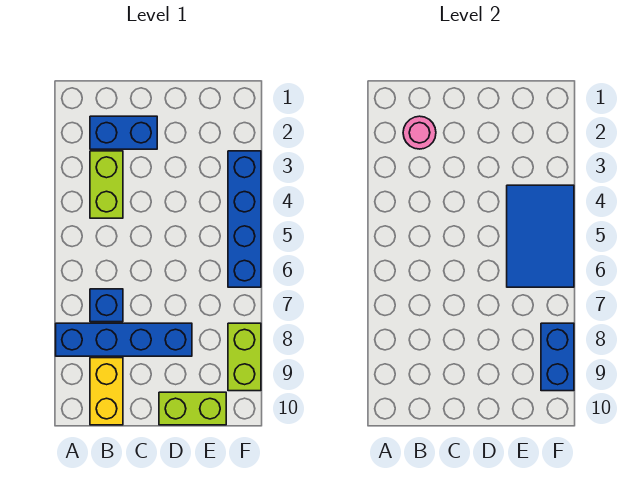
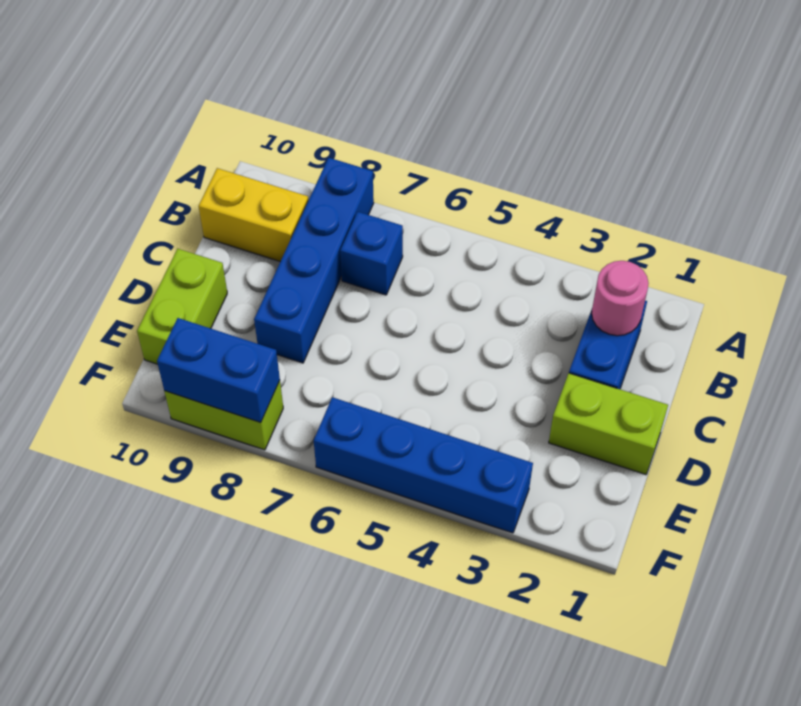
lime brick B3:B4 level 1 -> lime brick D1:D2 level 1
blue tile E4:F6 level 2 -> none

